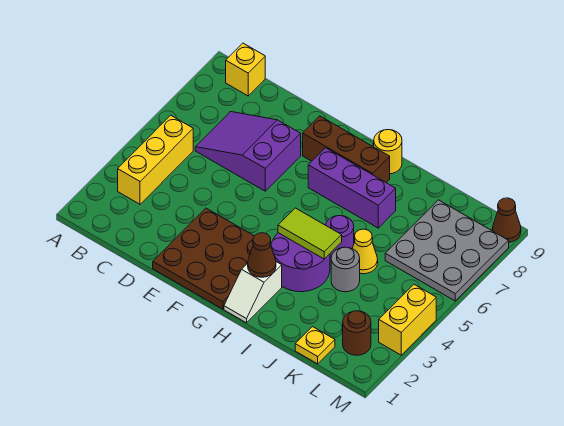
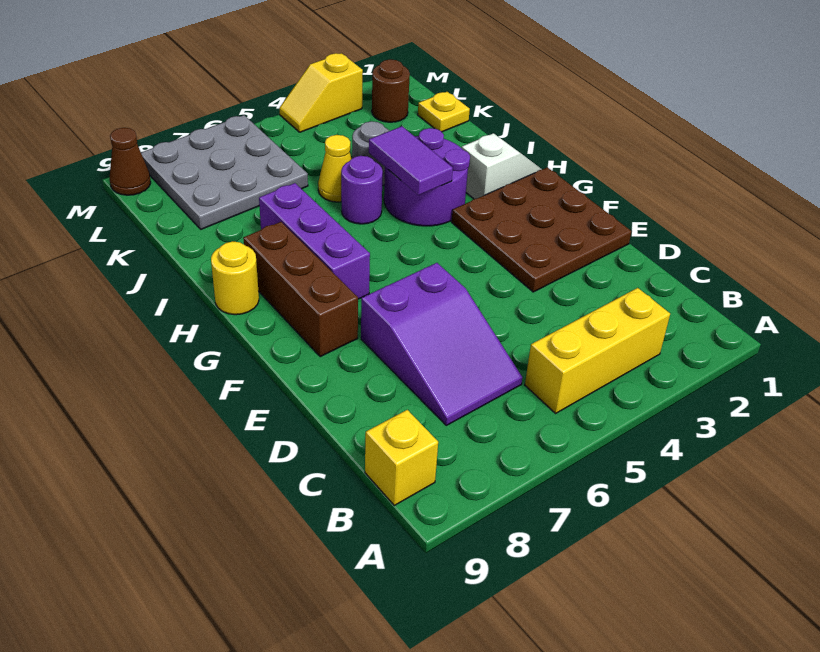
brown cone H2 level 2 -> none
lime tile H4:I4 level 2 -> purple tile H4:I4 level 2
yellow brick M3:M4 level 1 -> yellow slope M3:M4 level 1 top 3

